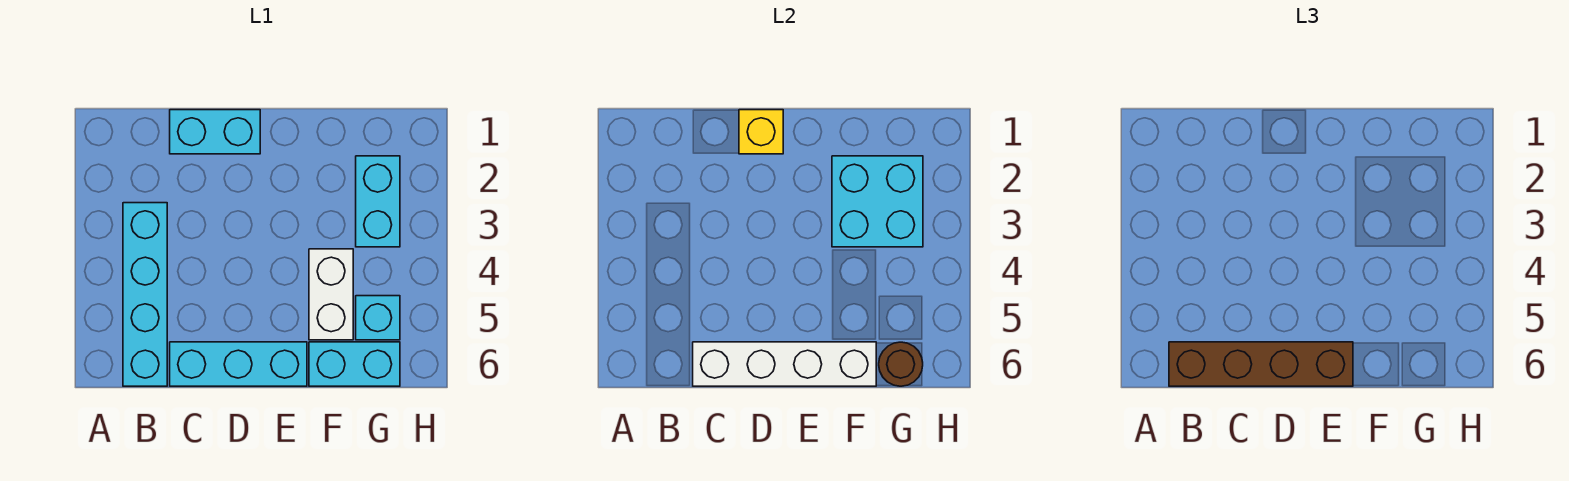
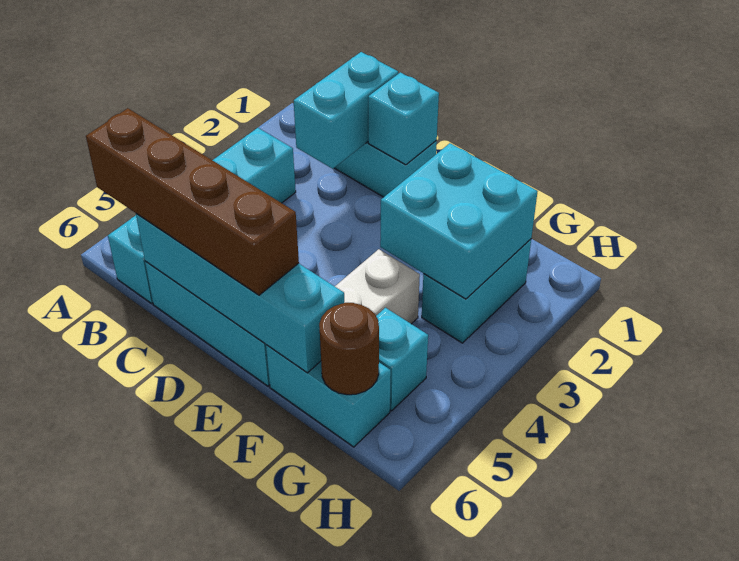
none -> cyan brick C1:C2 level 2
white brick C6:F6 level 2 -> cyan brick C6:F6 level 2
yellow brick D1 level 2 -> cyan brick D1 level 2

